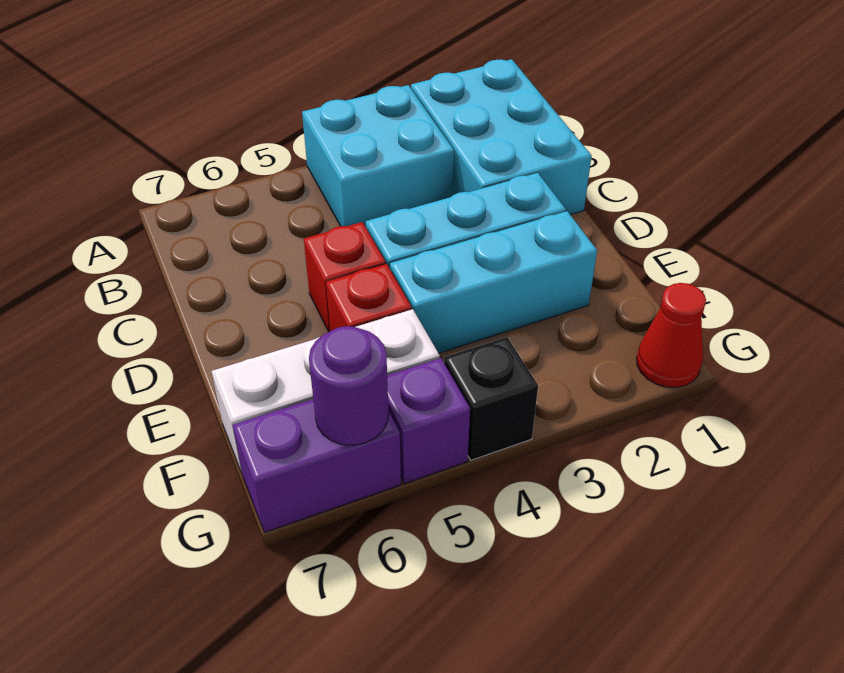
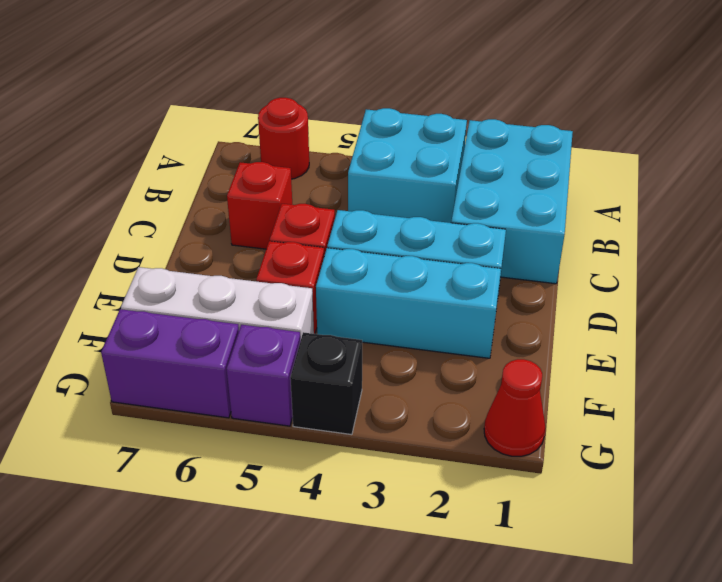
none -> red round brick A6 level 1
none -> red brick C6 level 1
purple round brick G6 level 2 -> none

